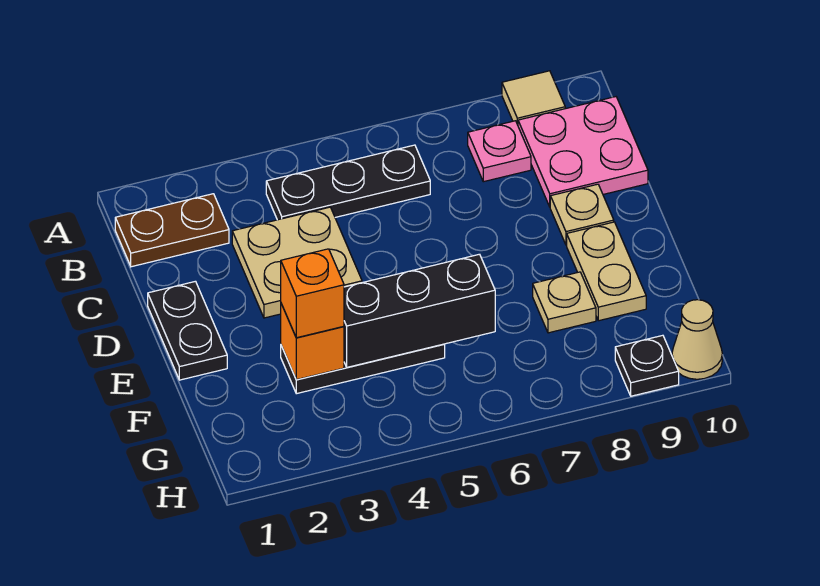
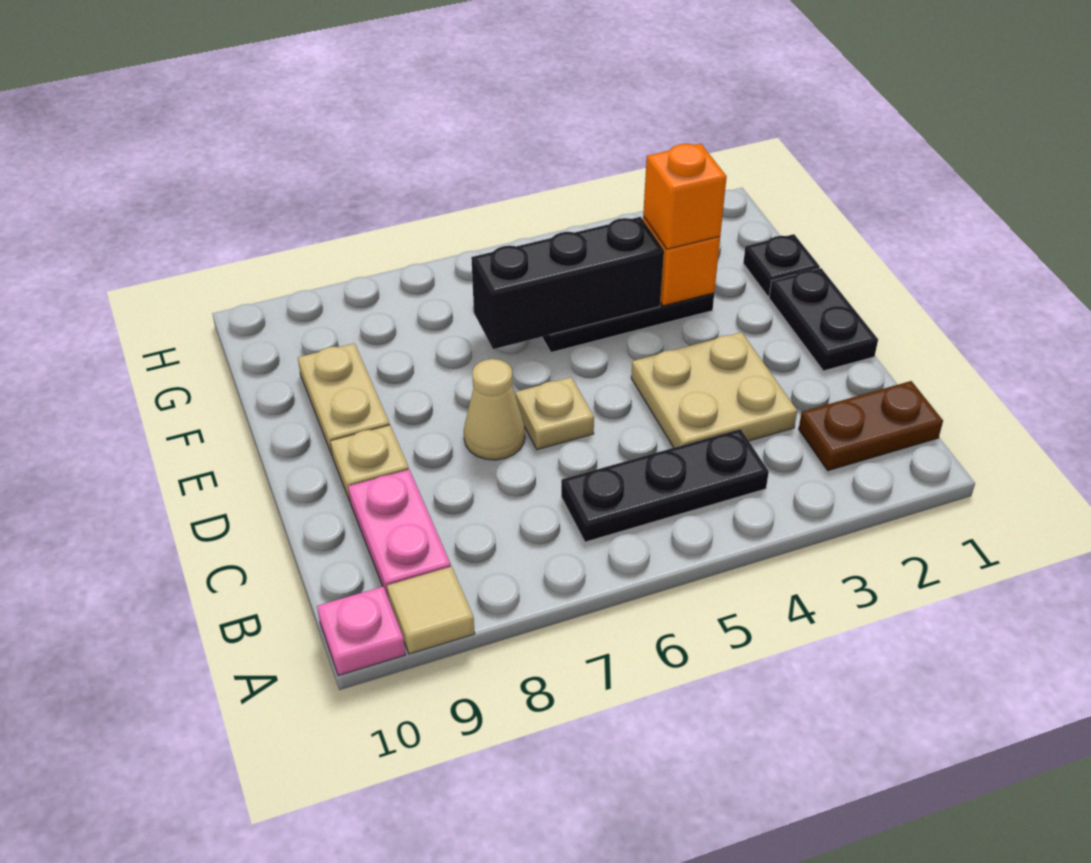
pink plate B8 level 1 -> pink plate A10 level 1
pink plate B9:C10 level 1 -> pink plate B9:C9 level 1
tan plate F8 level 1 -> tan plate D6 level 1
black plate H9 level 1 -> black plate F1 level 1
tan cone H10 level 1 -> tan cone D7 level 1

